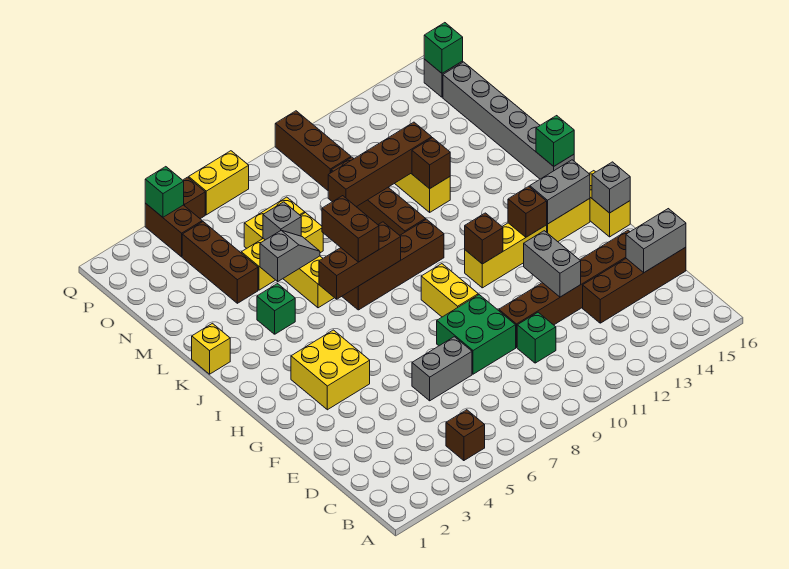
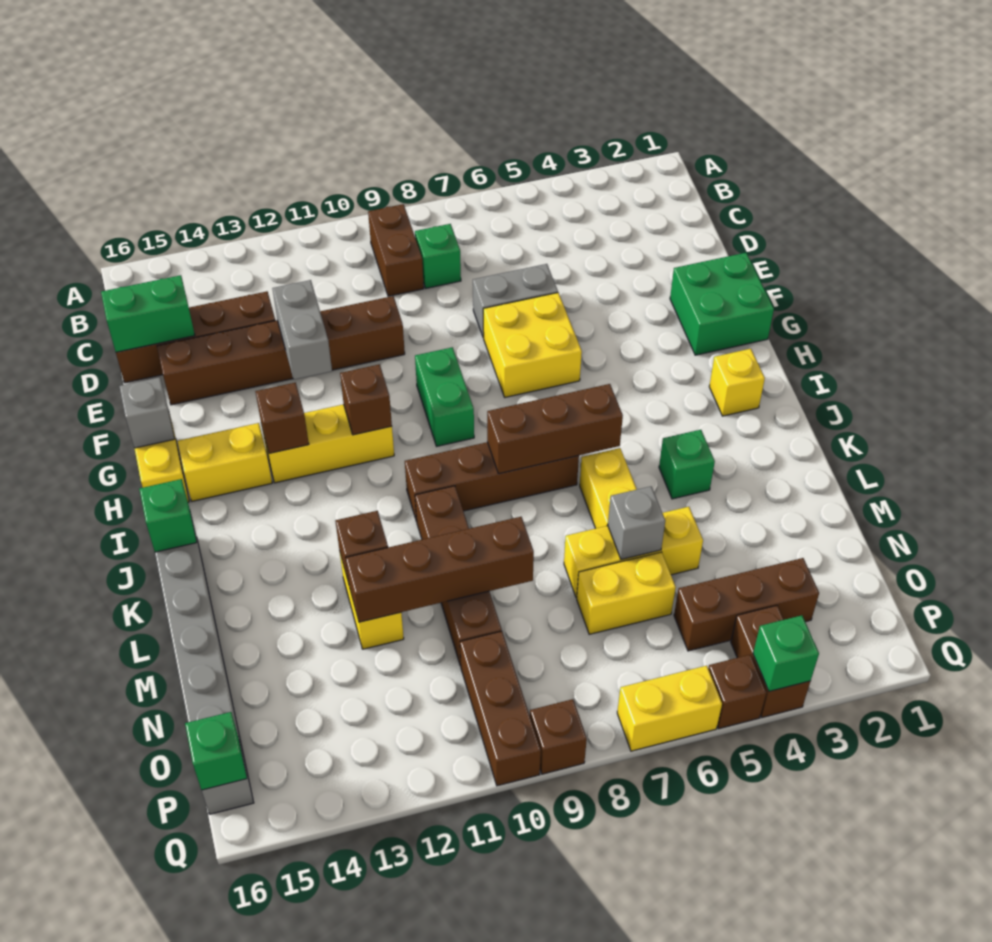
brown brick B5 level 1 -> brown brick Q9 level 1
green brick D10 level 1 -> green brick C8 level 1
grey brick D15:D16 level 2 -> green brick D15:D16 level 2
green brick E8:F9 level 1 -> green brick F1:G2 level 1
yellow brick G3:H4 level 1 -> yellow brick F6:G7 level 1
yellow brick G9:H9 level 1 -> green brick G9:H9 level 1
grey brick H14:H15 level 2 -> none
brown brick J7:K7 level 3 -> brown brick B9:C9 level 1
yellow brick K1 level 1 -> yellow brick I2 level 1
grey slope L5:L6 level 2 top 5 -> none
brown brick M4:O4 level 1 -> brown brick O3:O5 level 1

